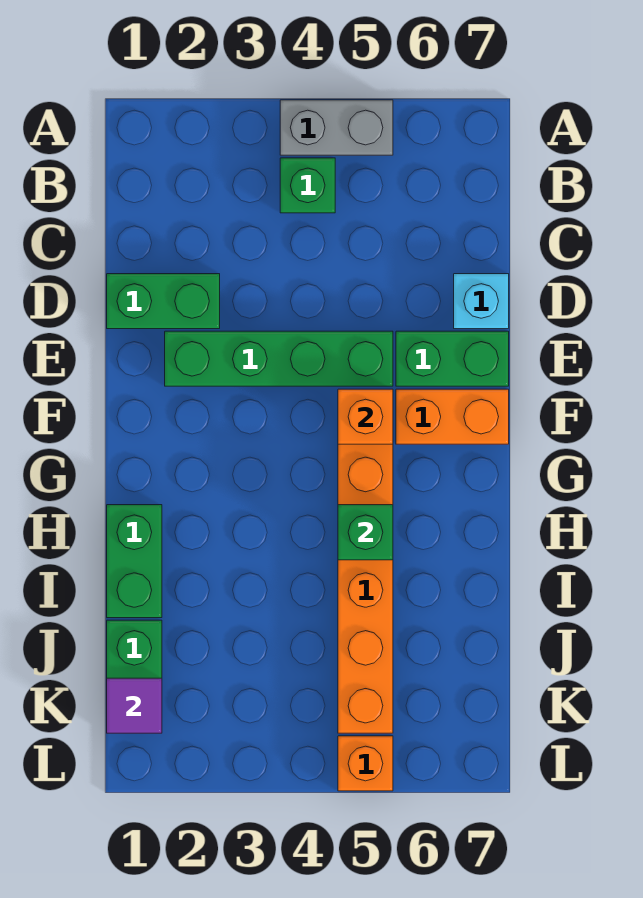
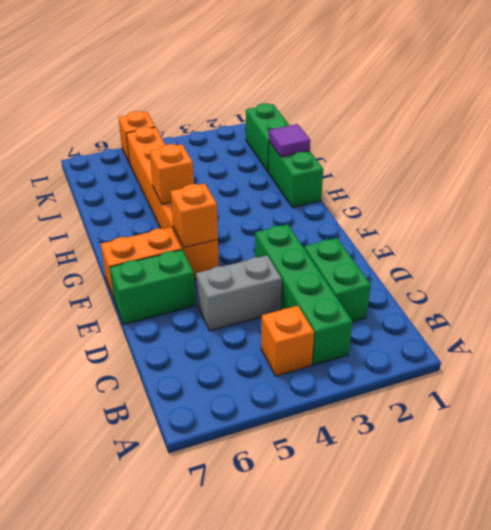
grey brick A4:A5 level 1 -> grey brick D4:D5 level 1
green brick B4 level 1 -> orange brick B4 level 1
green brick D1:D2 level 1 -> green brick C2:D2 level 1
cyan brick D7 level 1 -> none
green brick E2:E5 level 1 -> green brick B3:E3 level 1
green brick H5 level 2 -> orange brick H5 level 2
purple tile K1 level 2 -> purple tile I1 level 2

